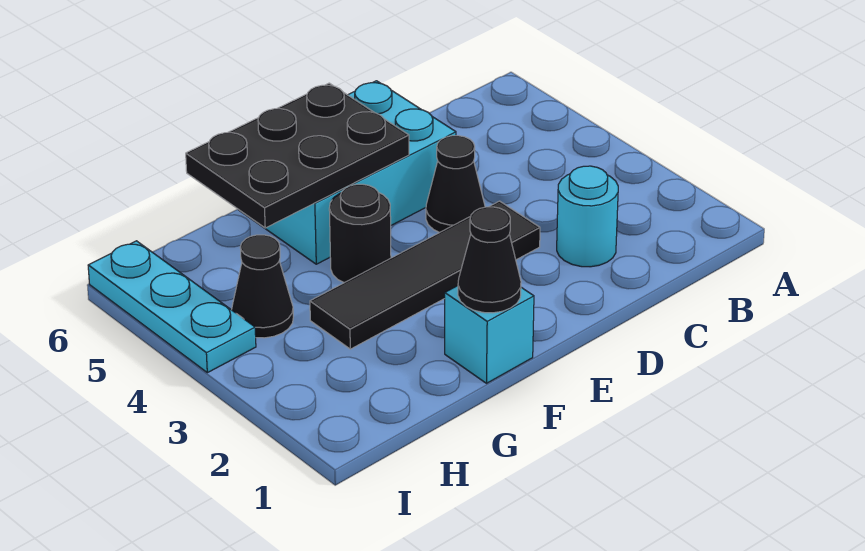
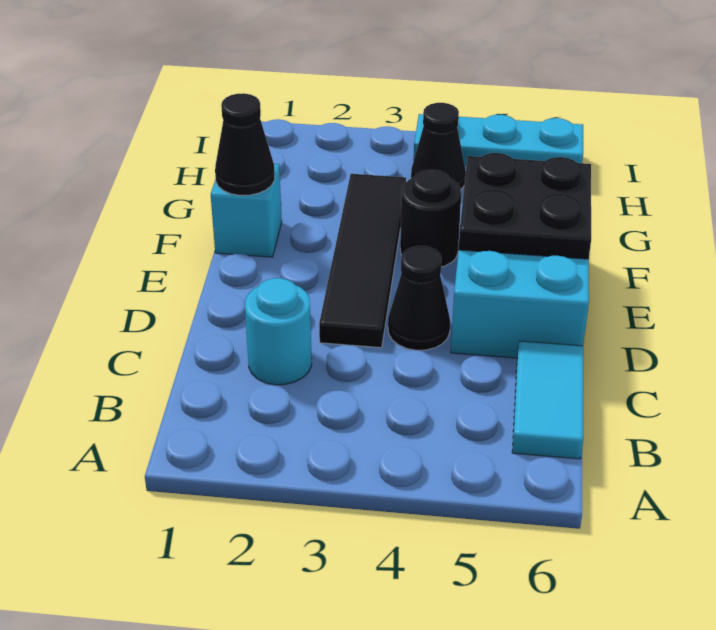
none -> cyan tile B6:C6 level 1
black plate E5:G6 level 2 -> black plate E5:F6 level 2

